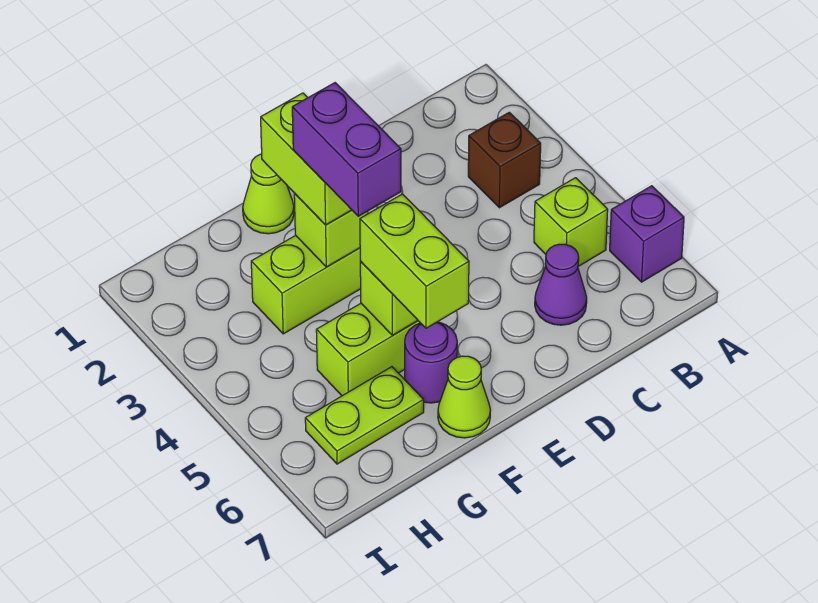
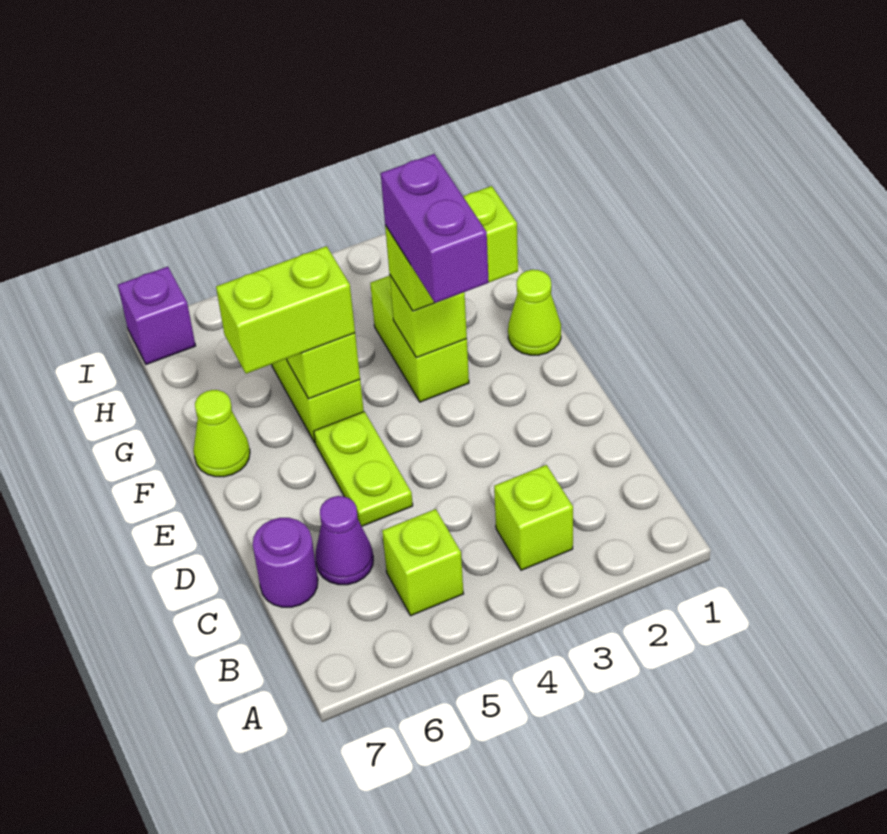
purple brick A6 level 1 -> purple brick I7 level 1
brown brick B3 level 1 -> lime brick B3 level 1
purple brick F3:F4 level 4 -> purple brick E3:F3 level 4
purple round brick F6 level 1 -> purple round brick C7 level 1
lime plate G6:H6 level 1 -> lime plate D5:E5 level 1

